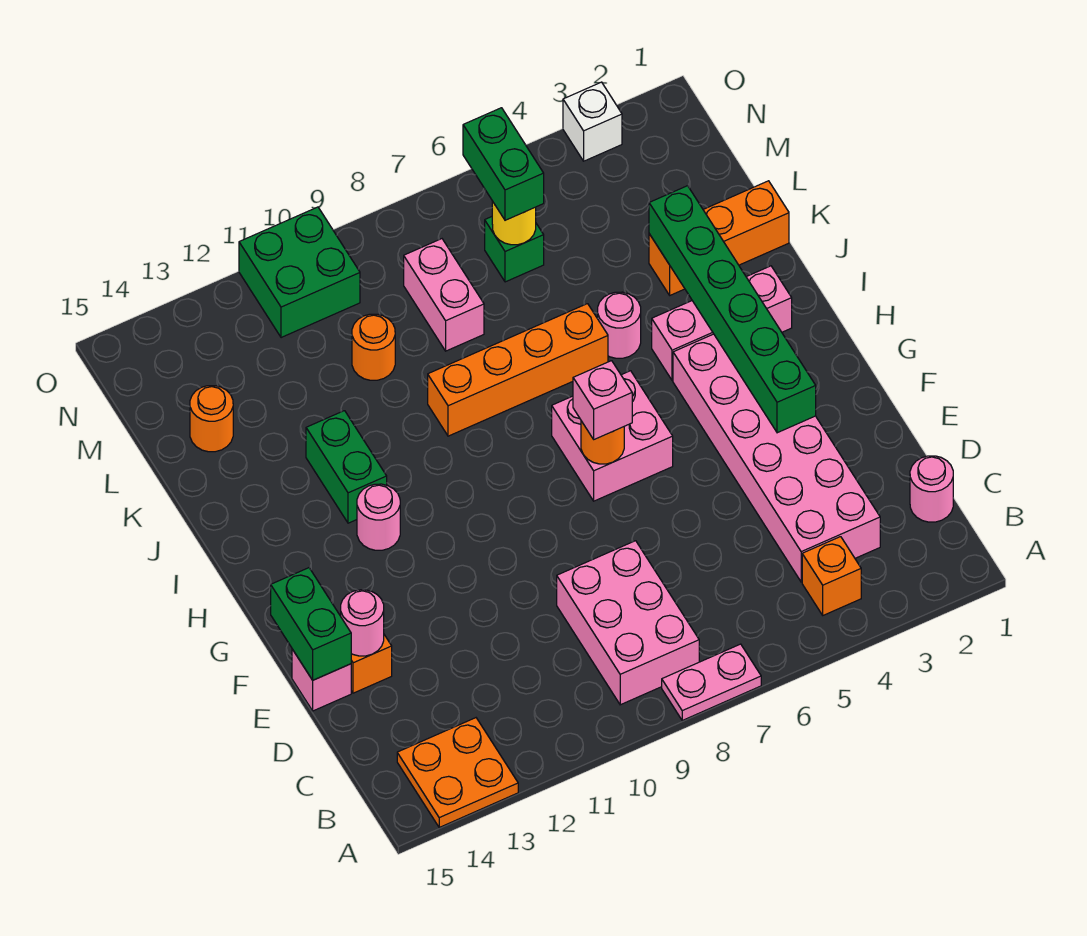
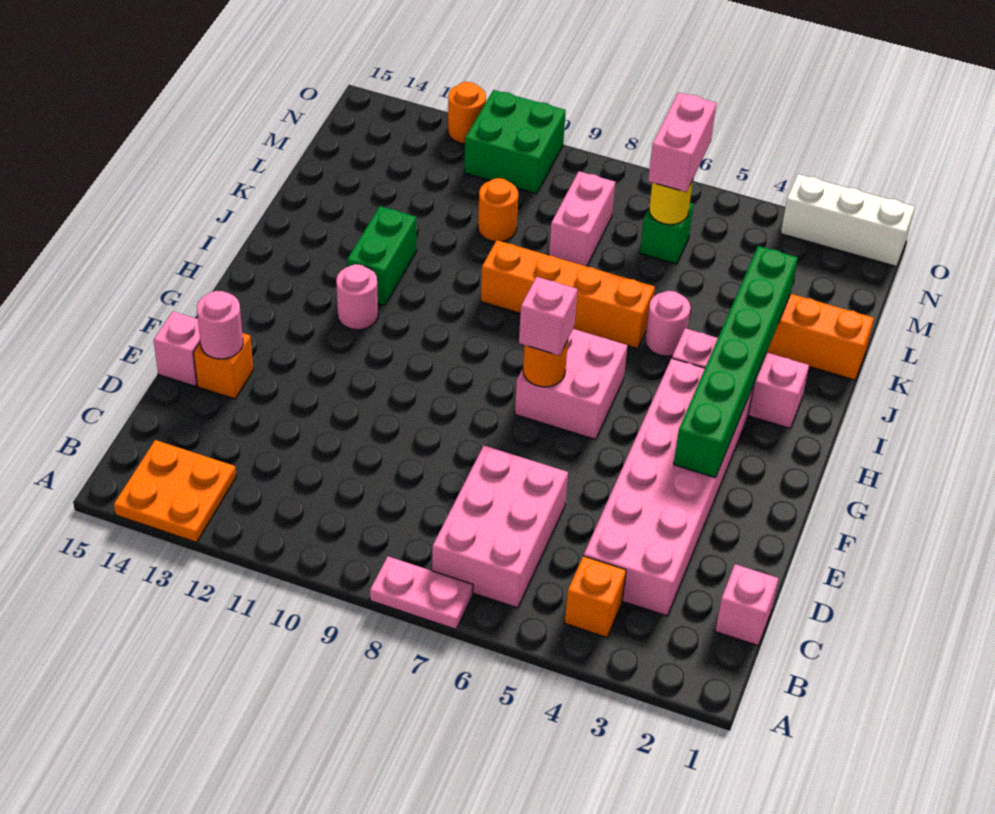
pink brick B8:D9 level 1 -> pink brick B6:D7 level 1
pink round brick C1 level 1 -> pink brick C1 level 1
green brick E15:F15 level 2 -> none
orange round brick L14 level 1 -> orange round brick O12 level 1
green brick M6:N6 level 3 -> pink brick M6:N6 level 3
white brick O3 level 1 -> white brick O1:O3 level 1

